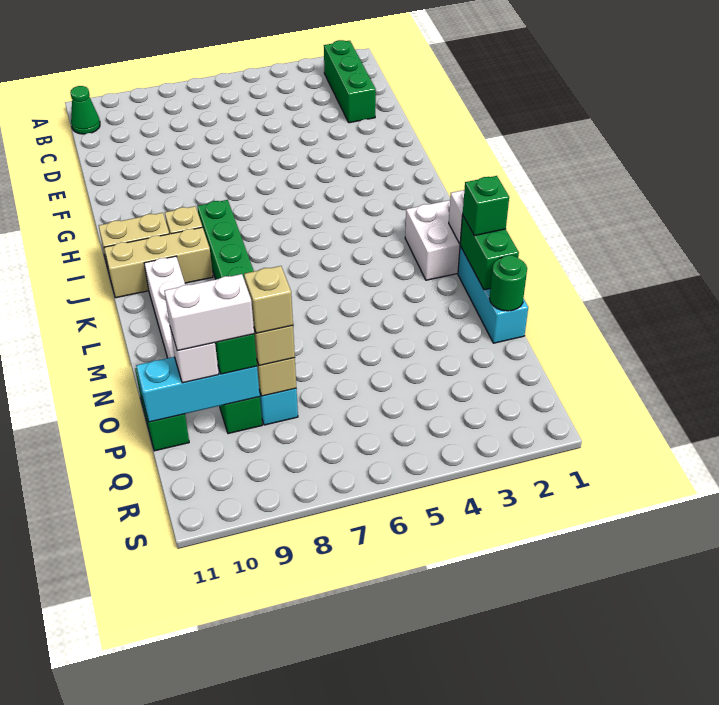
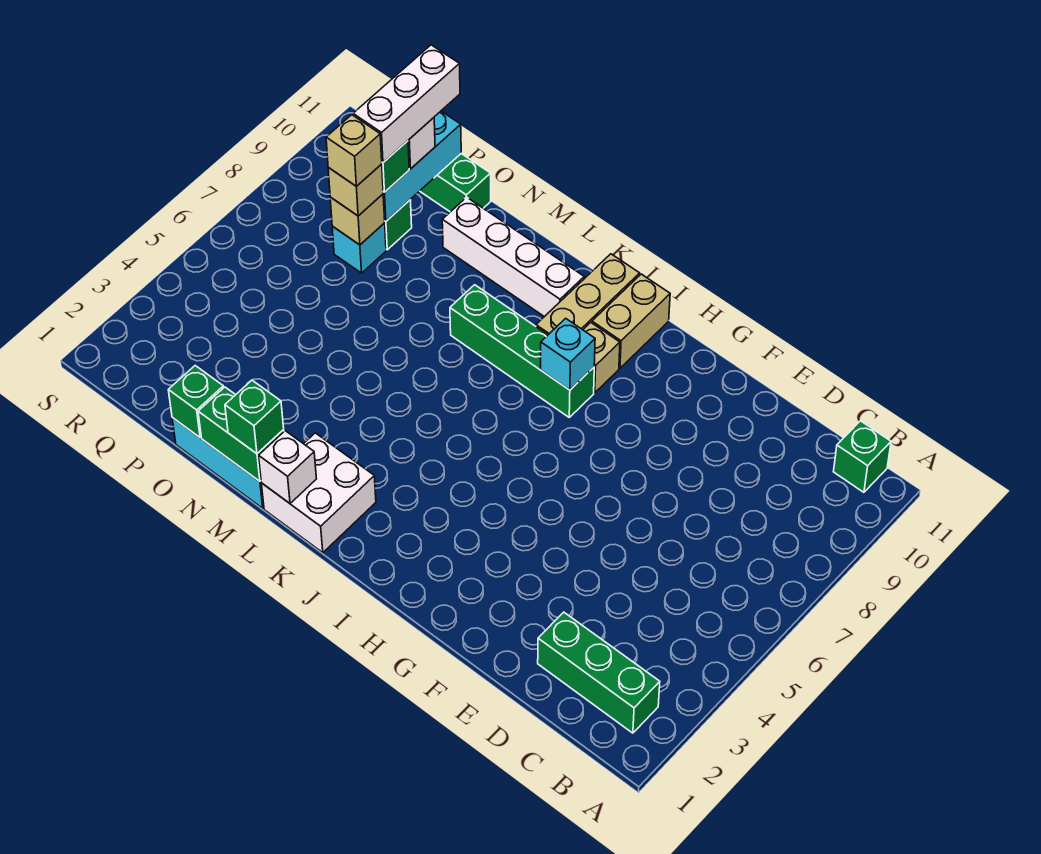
green cone B11 level 1 -> green brick B11 level 1
none -> cyan brick I8 level 2
green round brick O1 level 2 -> green brick O1 level 2
white brick P9:P10 level 4 -> white brick P9:P11 level 4

